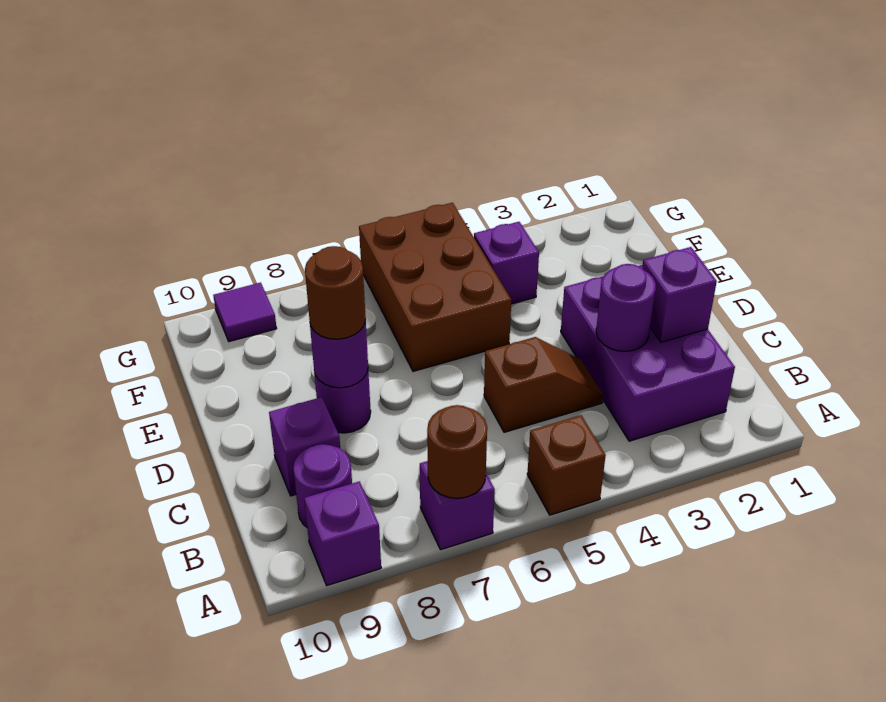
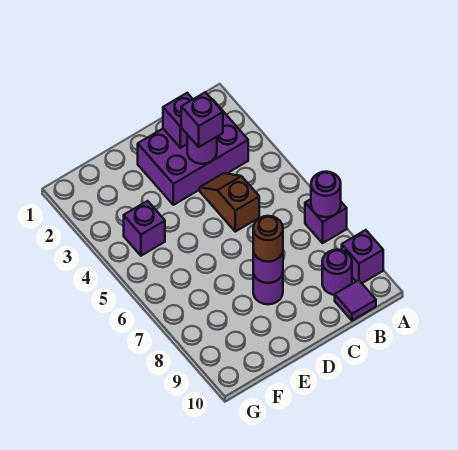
brown brick A5 level 1 -> none
brown round brick A7 level 2 -> purple round brick A7 level 2
purple brick C9 level 1 -> purple brick C3 level 3
brown brick E5:G6 level 1 -> none
purple tile G9 level 1 -> purple tile B10 level 1

